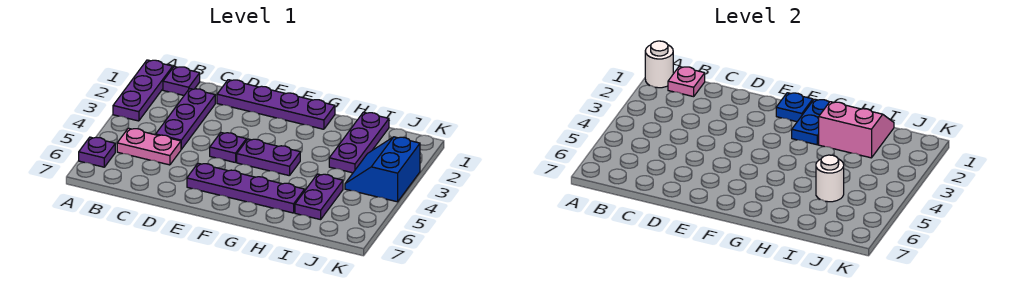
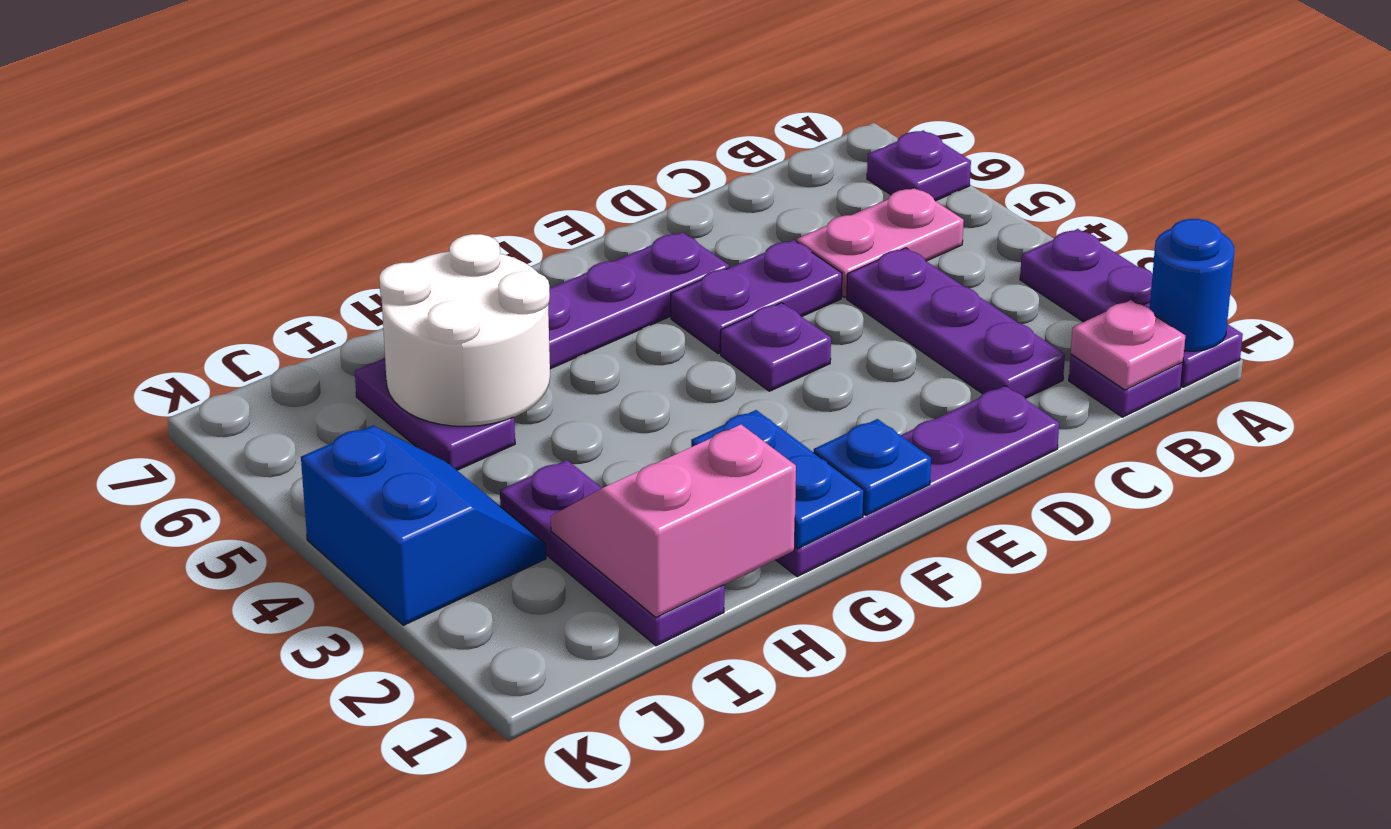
white round brick A1 level 2 -> blue round brick A1 level 2
purple plate F4:G4 level 1 -> purple plate D5:E5 level 1
pink slope H1:I2 level 2 top 2 -> pink slope H1:I2 level 2 top 1
white round brick I5 level 2 -> white round brick H5:I6 level 2

